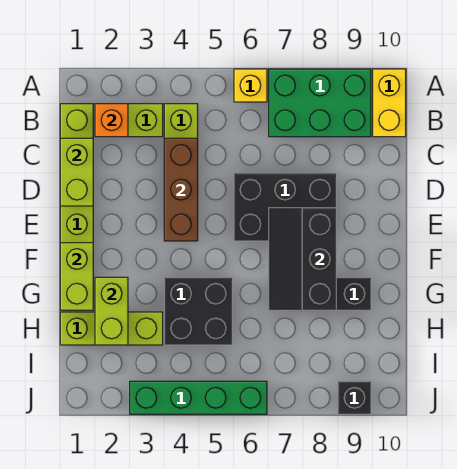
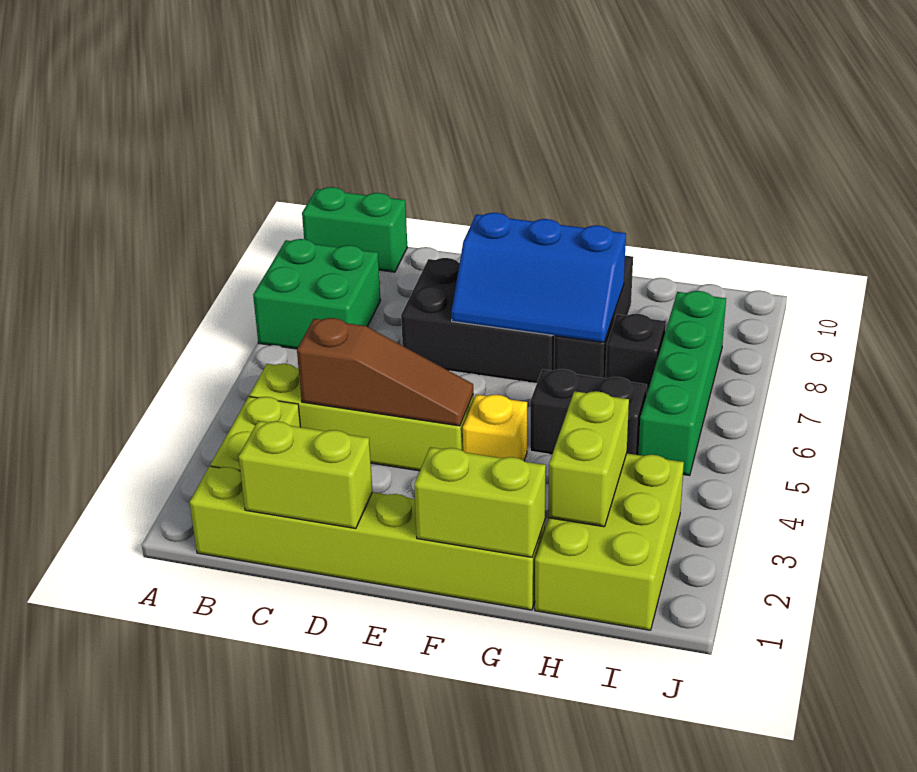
yellow brick A6 level 1 -> yellow brick F4 level 1
green brick A7:B9 level 1 -> green brick A7:B8 level 1
yellow brick A10:B10 level 1 -> green brick A10:B10 level 1
orange brick B2 level 2 -> none
brown brick C4:E4 level 2 -> brown slope C4:E4 level 2 top C
black brick D6:E8 level 1 -> black brick D7:F8 level 1
black slope E7:G8 level 2 top 8 -> blue slope E7:G8 level 2 top 8
lime brick G2:H2 level 2 -> lime brick H2:H3 level 2
black brick G4:H5 level 1 -> black brick G5:H5 level 1
lime brick H1:H3 level 1 -> lime brick H1:I3 level 1
green brick J3:J6 level 1 -> green brick I5:I8 level 1
black brick J9 level 1 -> black brick H7 level 1

